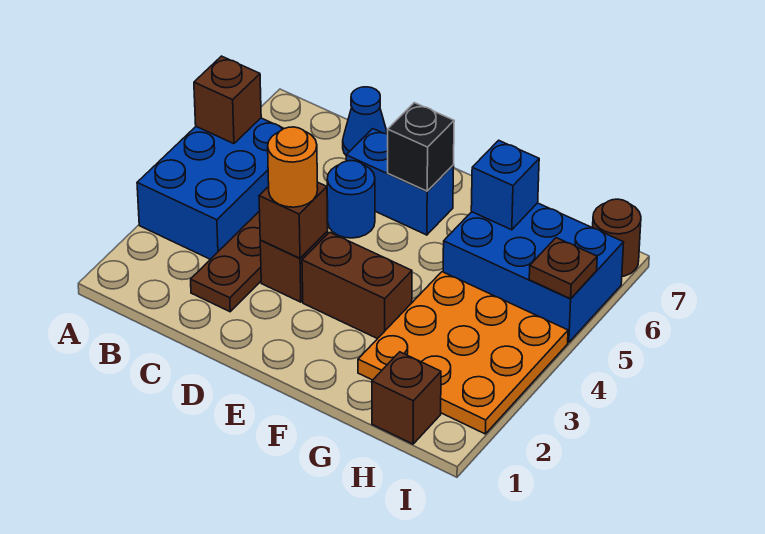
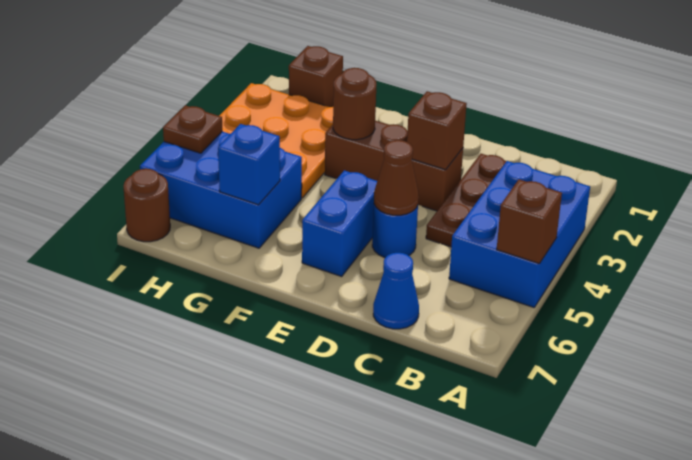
orange round brick D3 level 3 -> none
none -> brown cone D5 level 2
blue brick D6:E6 level 1 -> blue brick E5:E6 level 1
black brick E6 level 2 -> none
none -> brown round brick F3 level 2

